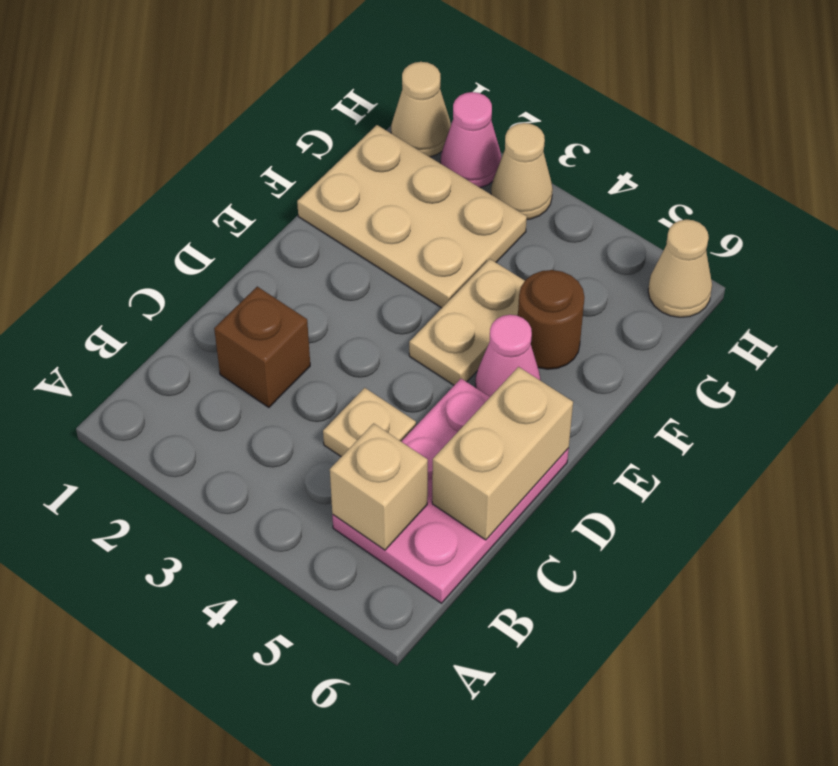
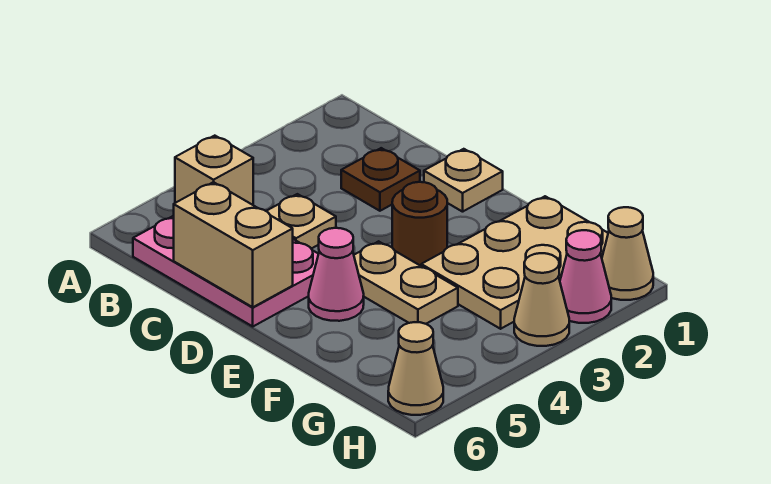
brown brick C2 level 1 -> brown plate C2 level 1
none -> tan plate D1 level 1
brown round brick F5 level 1 -> brown round brick E3 level 1

